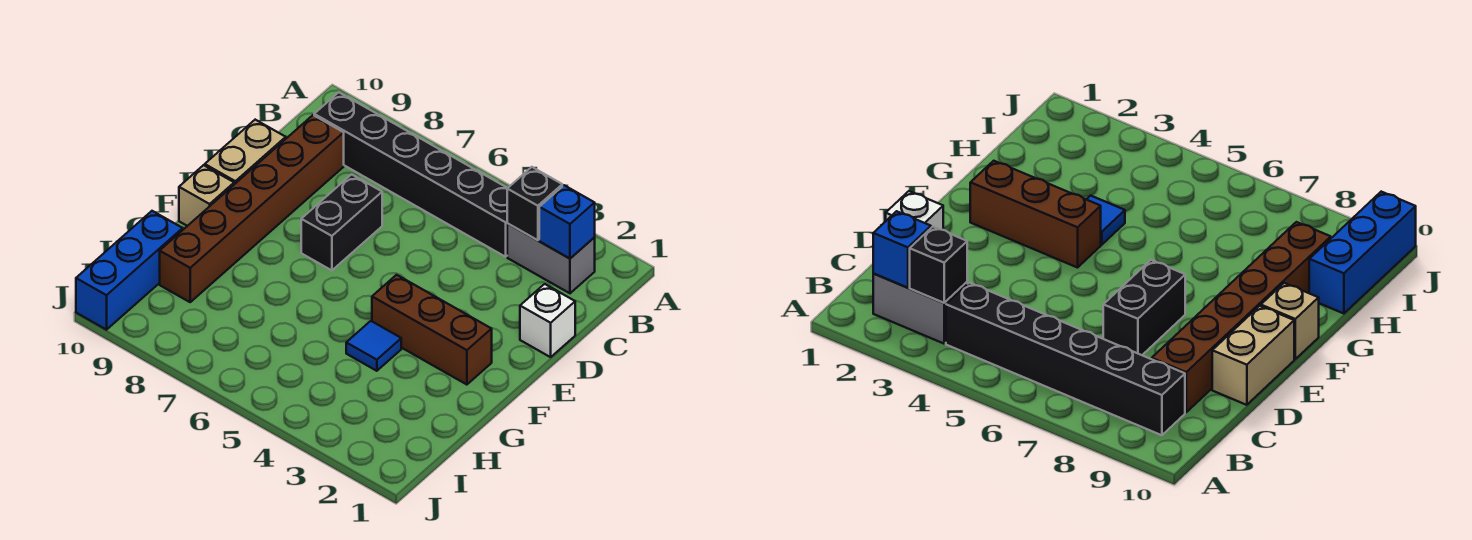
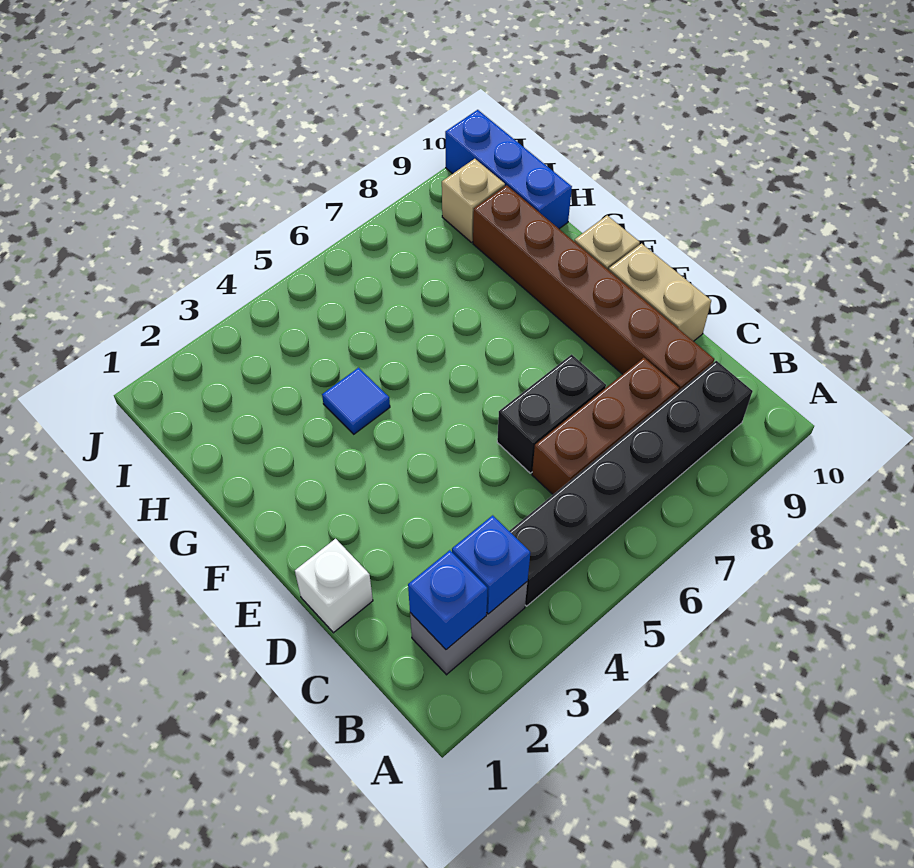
black brick B3 level 2 -> blue brick B3 level 2
black brick D7:E7 level 1 -> black brick D6:D7 level 1
brown brick F2:F4 level 1 -> brown brick C6:C8 level 1
none -> tan brick I9 level 1

